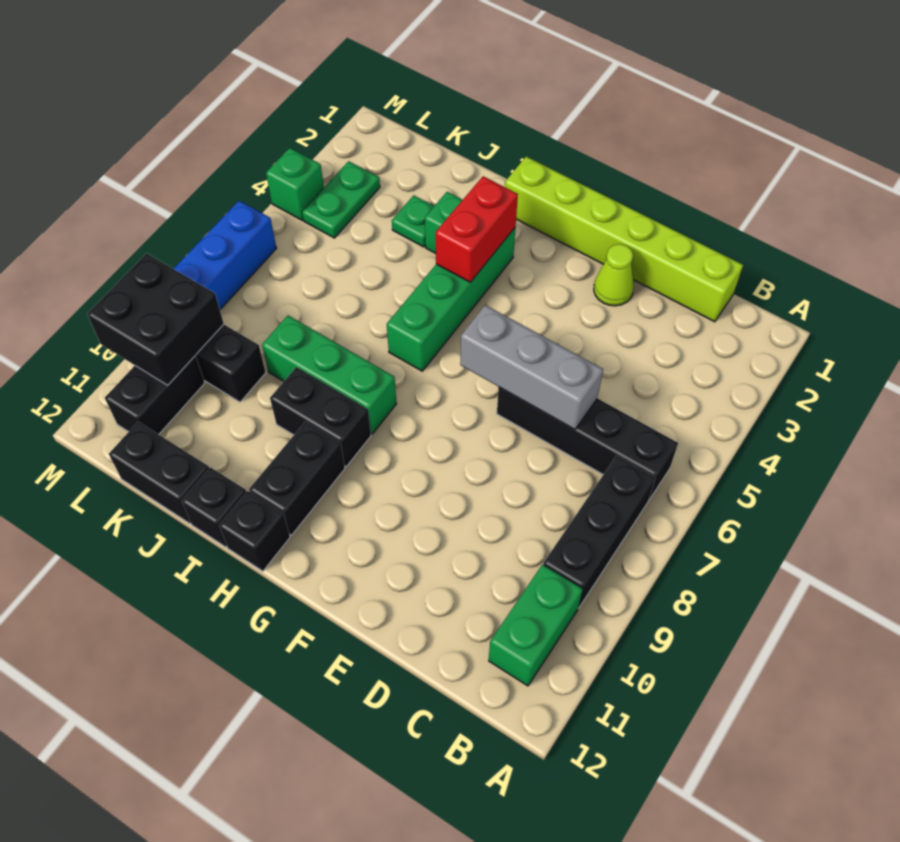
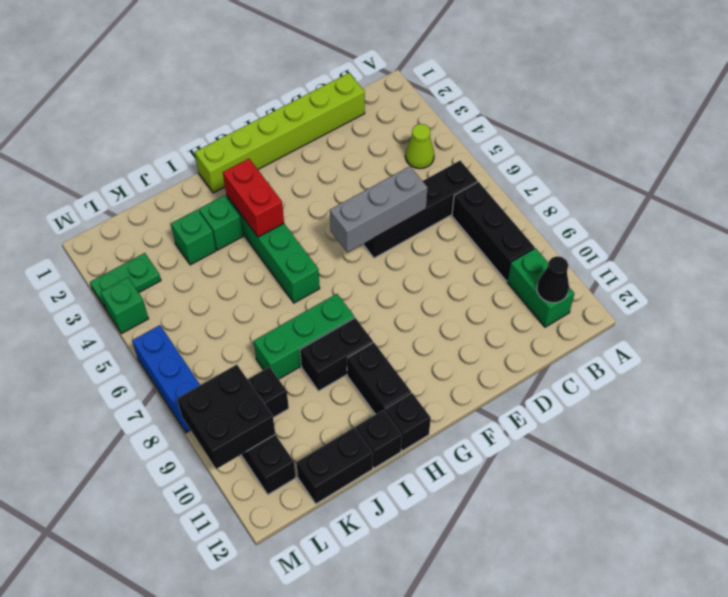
none -> black cone B11 level 2
lime cone E2 level 1 -> lime cone B4 level 1
green plate J3 level 1 -> green brick J3 level 1
green plate L3:L4 level 1 -> green plate L3:M3 level 1

